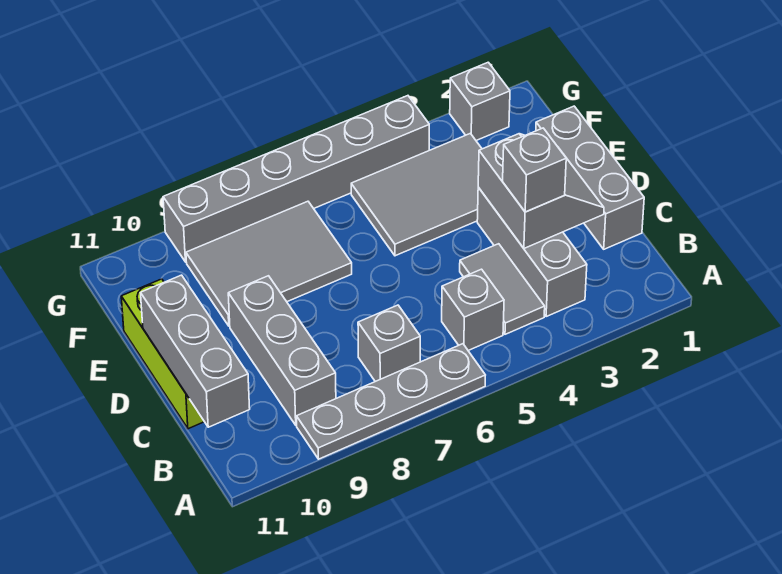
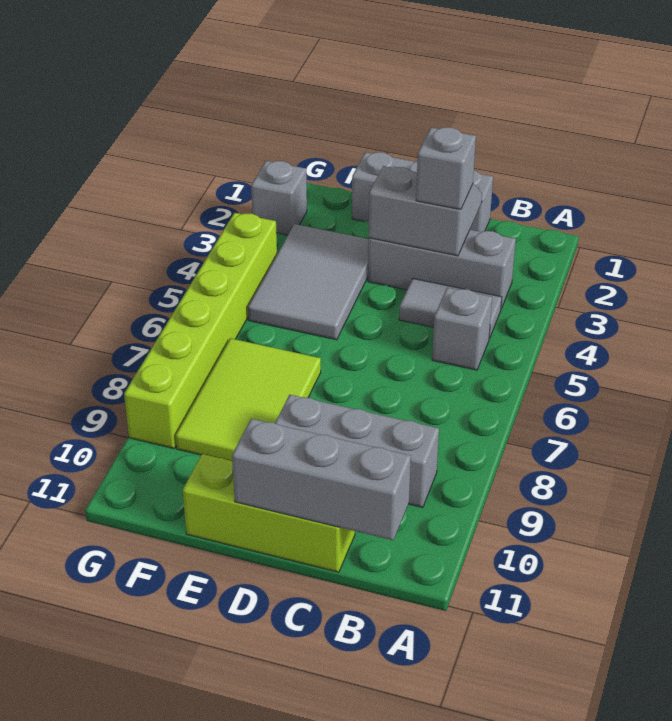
grey plate A6:A9 level 1 -> none
grey brick B7 level 1 -> none
grey tile E7:F9 level 1 -> lime tile E7:F9 level 1
grey brick G4:G9 level 1 -> lime brick G4:G9 level 1

